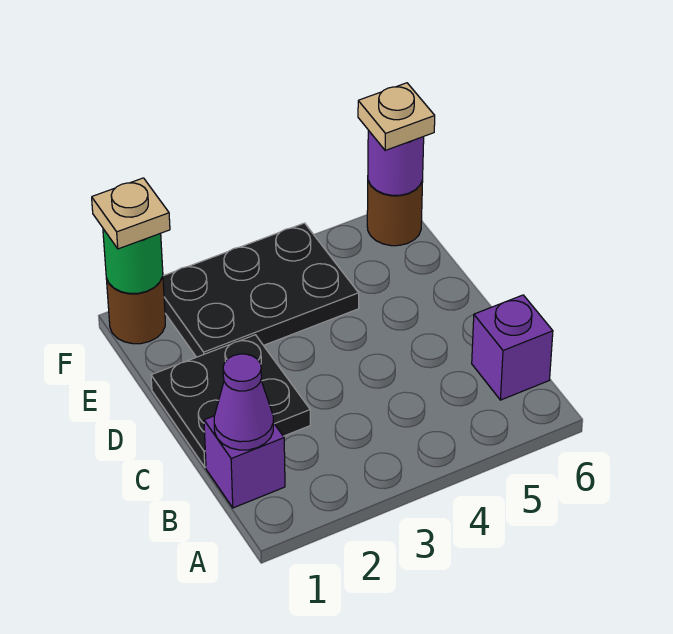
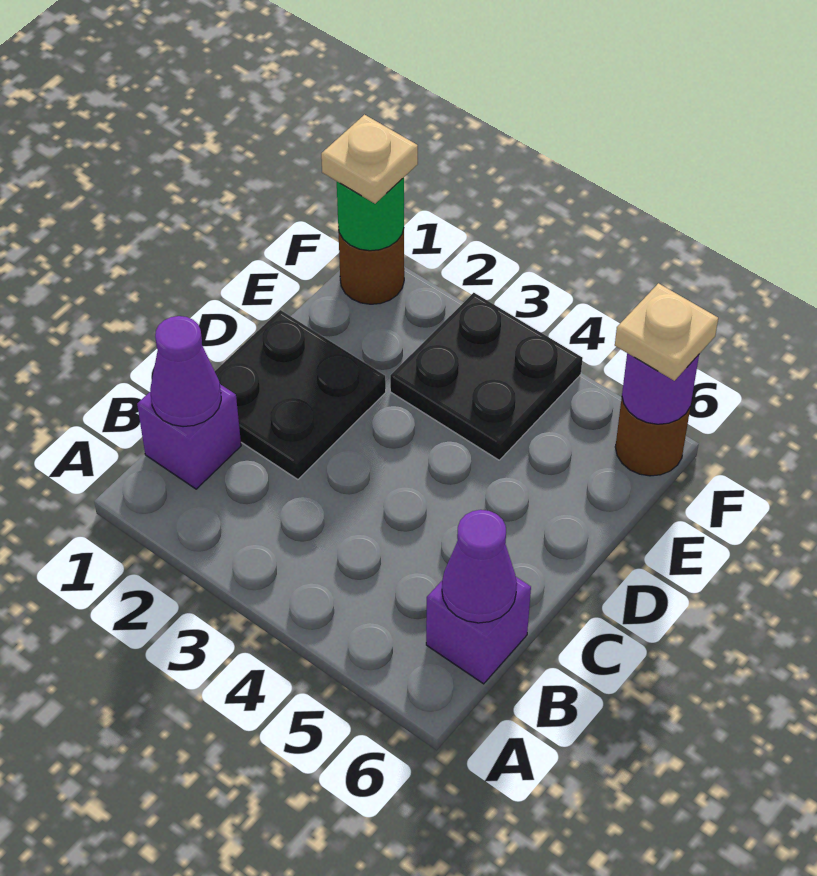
none -> purple cone B6 level 2
black plate E2:F4 level 1 -> black plate E3:F4 level 1

